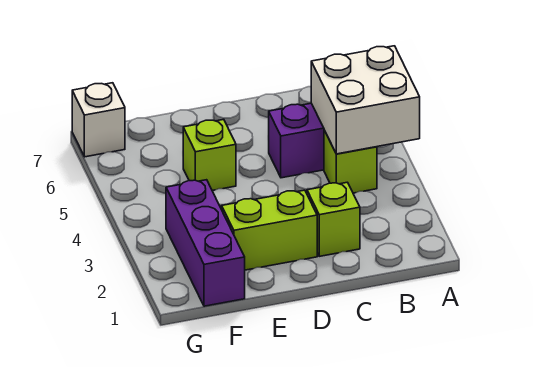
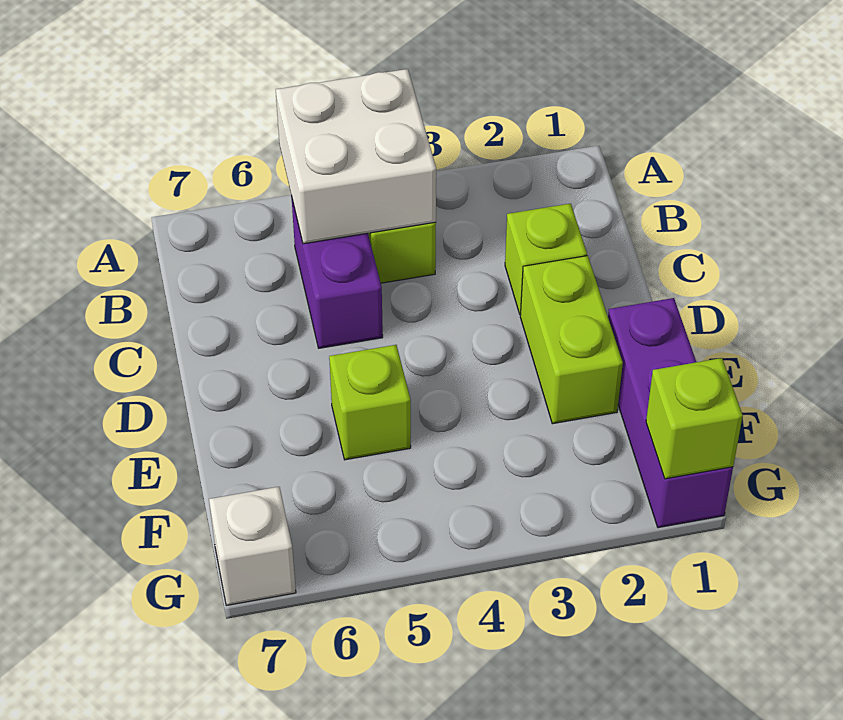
purple brick F1:F3 level 1 -> purple brick E1:G1 level 1
none -> lime brick G1 level 2

